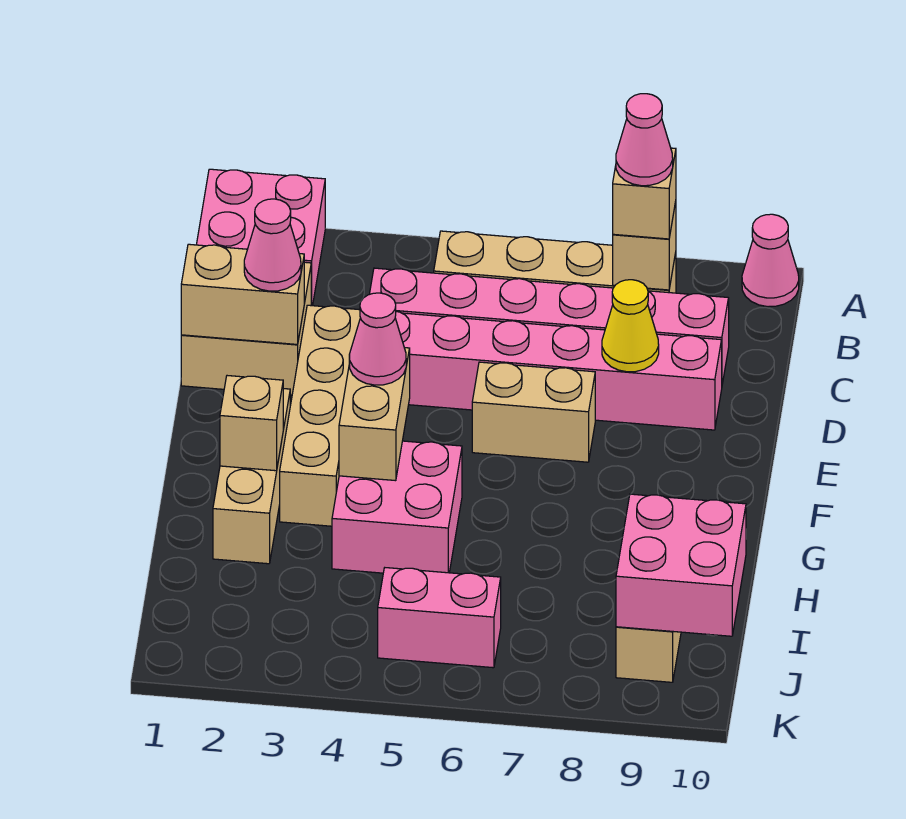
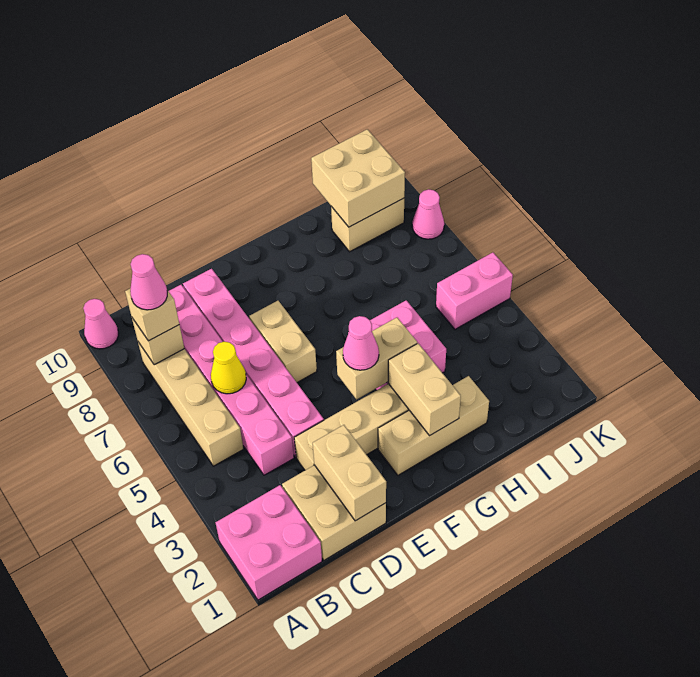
pink cone D2 level 3 -> pink cone K8 level 1
yellow cone D8 level 2 -> yellow cone C6 level 2
tan brick G2 level 2 -> tan brick G2:G3 level 2
pink brick I9:J10 level 2 -> tan brick I9:J10 level 2
pink brick J5:J6 level 1 -> pink brick J5:K5 level 1

